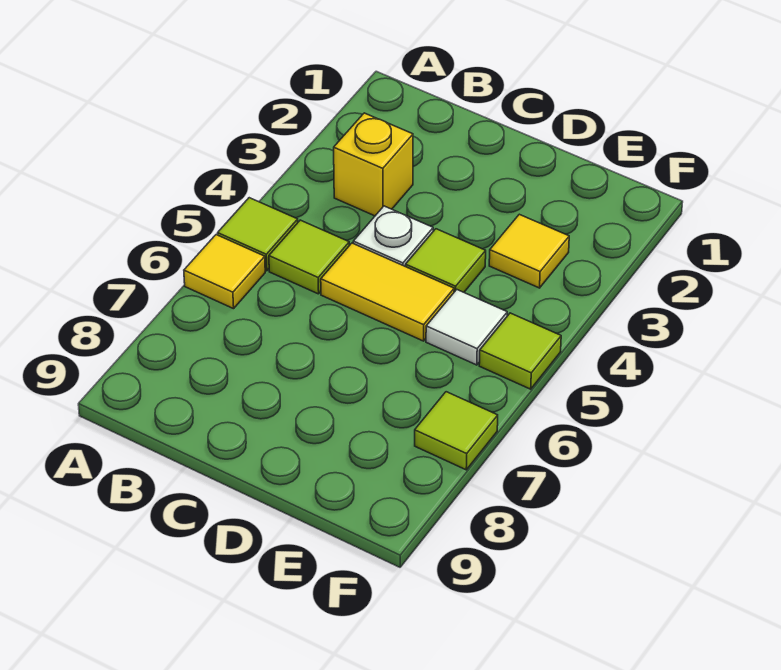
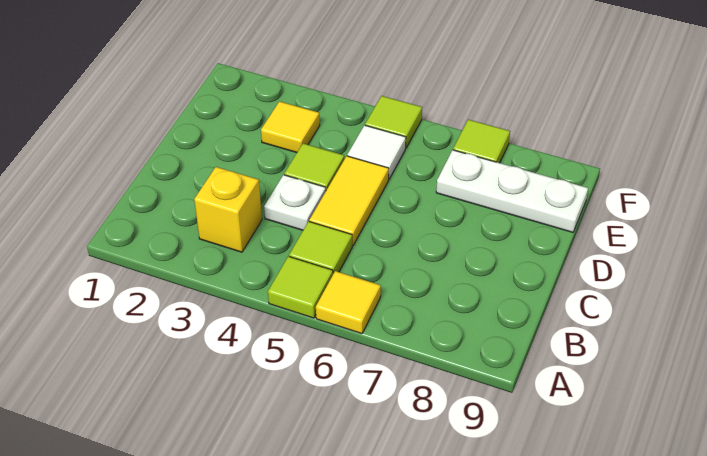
none -> white plate E7:E9 level 1

